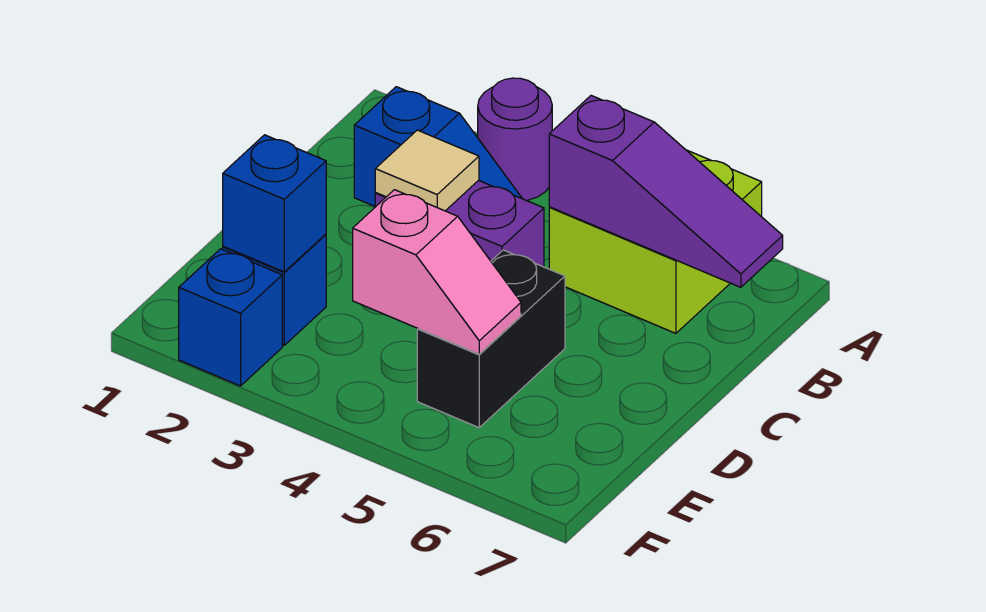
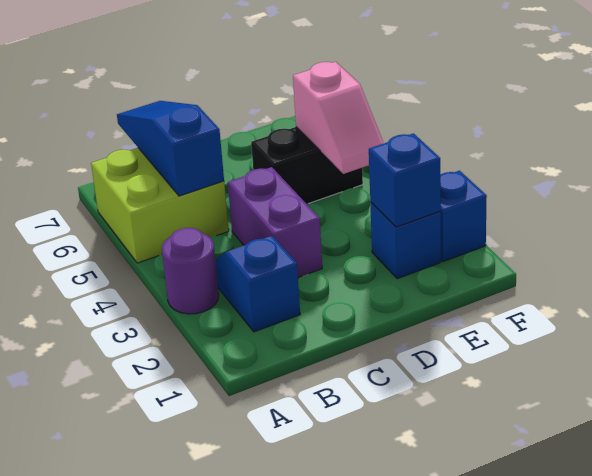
purple slope B5:B7 level 2 top 5 -> blue slope B5:B7 level 2 top 5
tan tile C3 level 2 -> none
pink slope E4:E5 level 2 top 4 -> pink slope E4:E5 level 2 top 5

